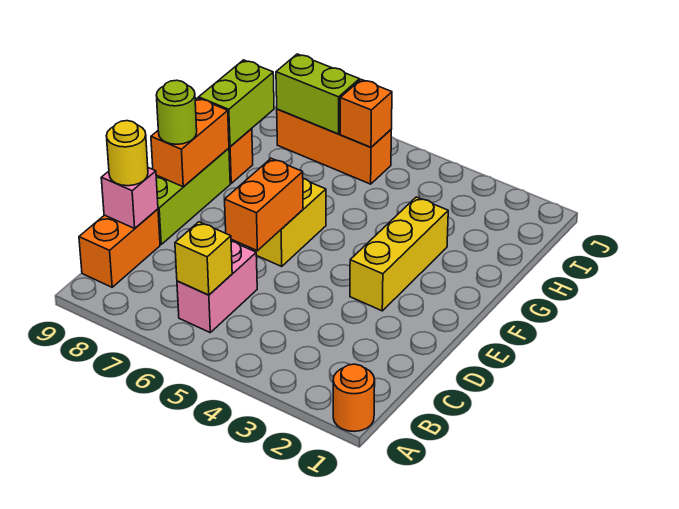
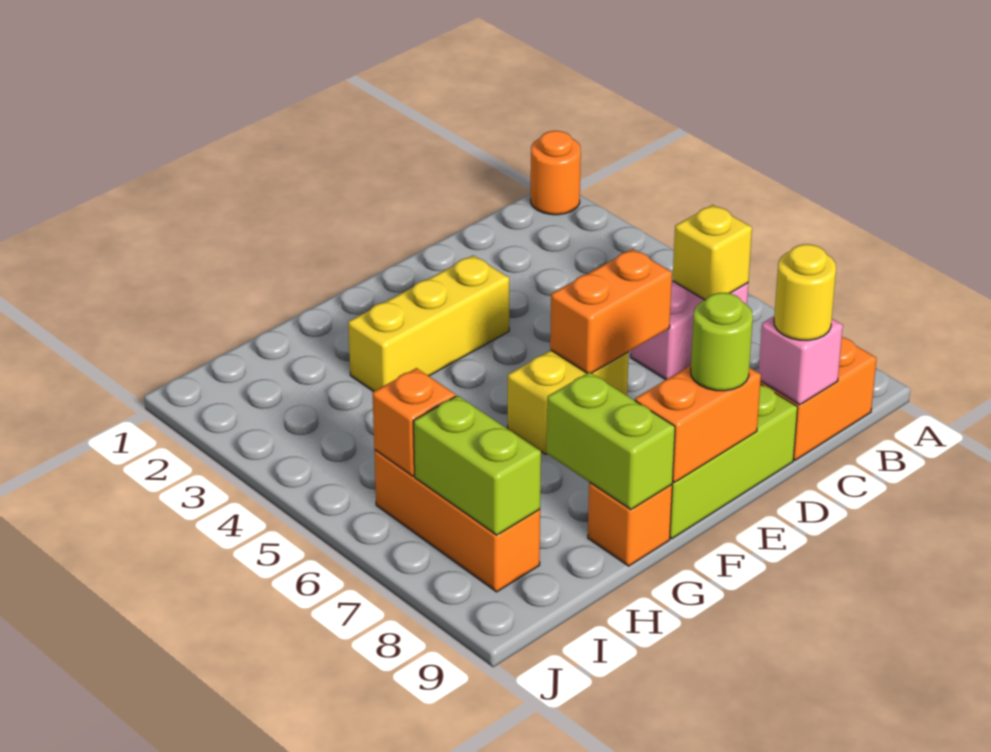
lime brick G9:H9 level 2 -> lime brick G8:G9 level 2

